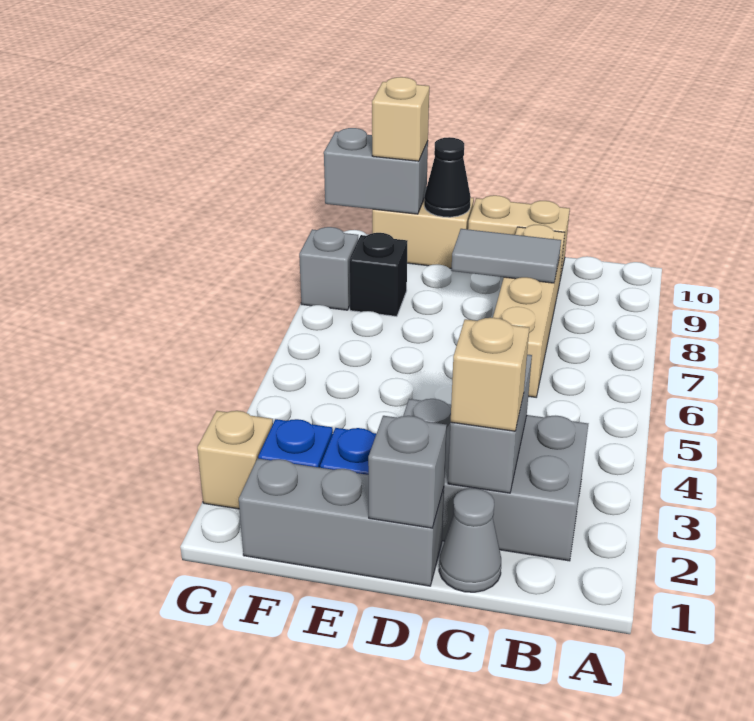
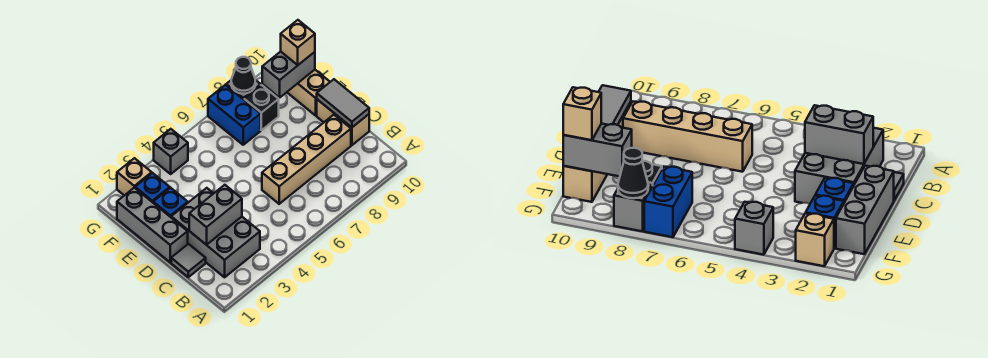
grey cone C1 level 1 -> grey tile C1 level 1
tan brick C2 level 3 -> none
grey tile C8:D8 level 2 -> grey tile C10:D10 level 2
grey brick D1 level 2 -> grey brick G4 level 1
black cone E10 level 2 -> black cone G8 level 2
none -> blue brick F7:G7 level 1
grey brick F10:G10 level 2 -> grey brick F9:F10 level 2

